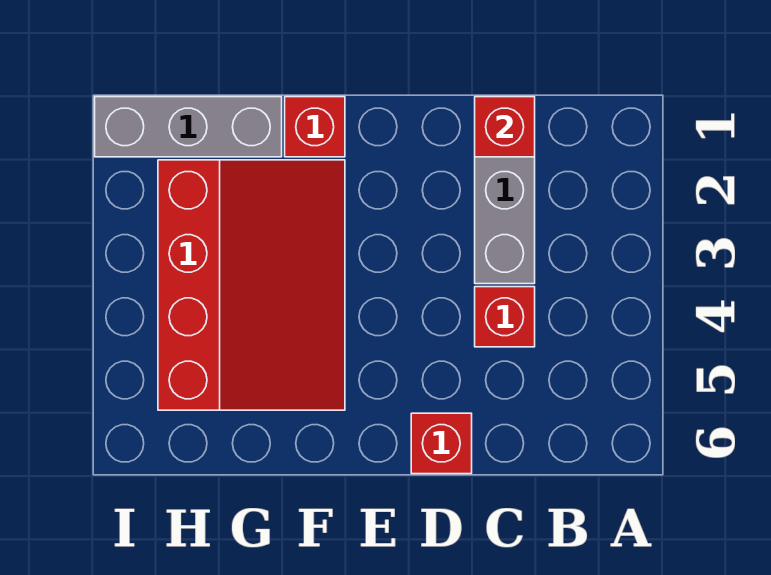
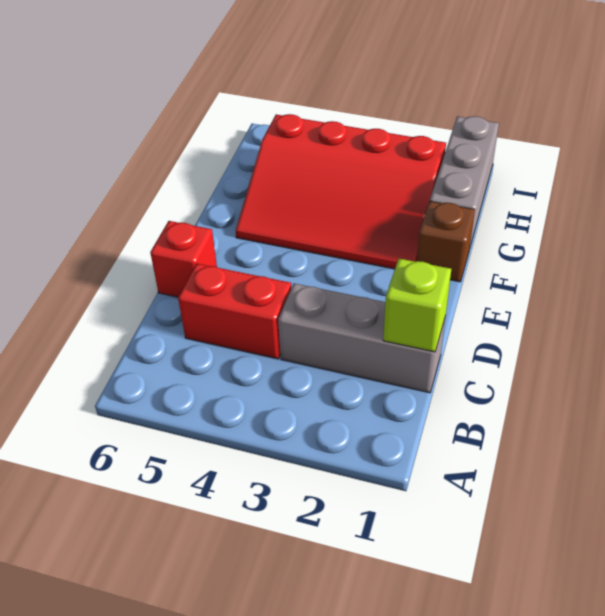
red brick C1 level 2 -> lime brick C1 level 2
red brick C4 level 1 -> red brick C4:C5 level 1
red brick F1 level 1 -> brown brick F1 level 1

